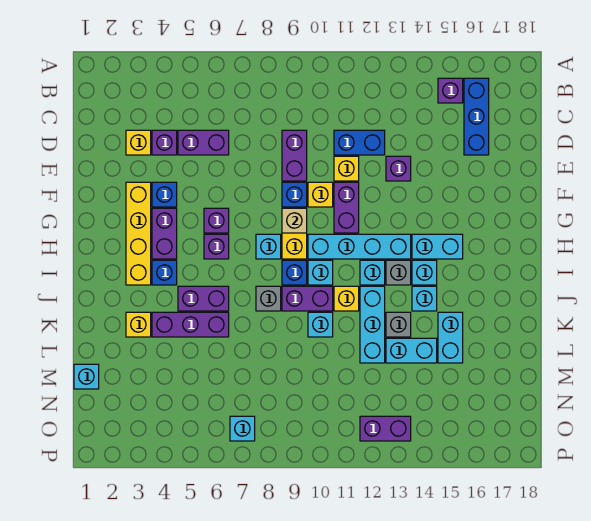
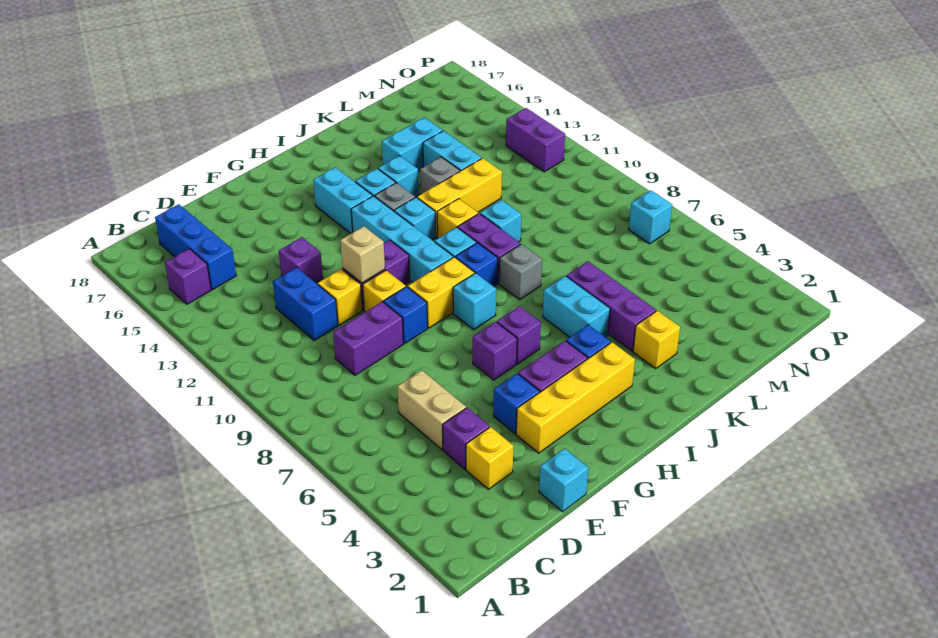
blue brick B16:D16 level 1 -> blue brick C15:C17 level 1
purple brick D5:D6 level 1 -> tan brick D5:D6 level 1
tan brick G9 level 2 -> tan brick F11 level 2
purple brick J5:J6 level 1 -> cyan brick J5:J6 level 1
cyan brick J12:L12 level 1 -> yellow brick J12:L12 level 1
cyan brick M1 level 1 -> cyan brick E1 level 1

